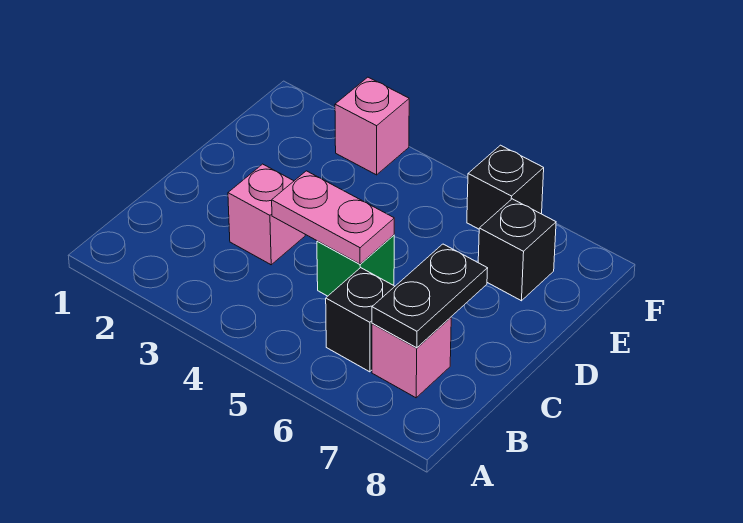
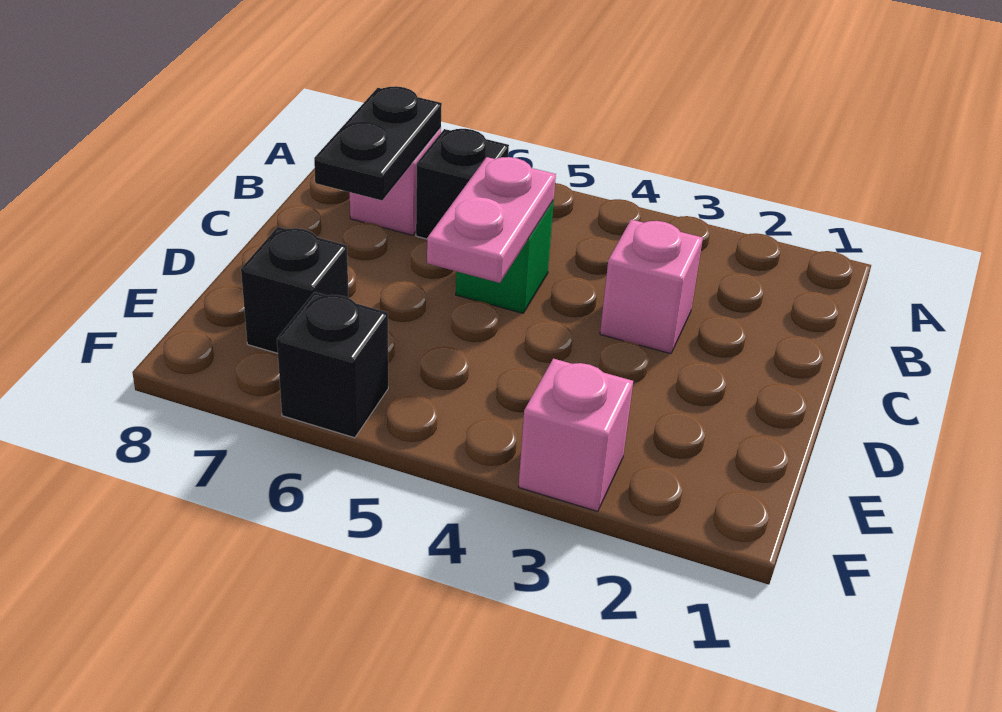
pink plate C4:C5 level 2 -> pink plate C5:D5 level 2

